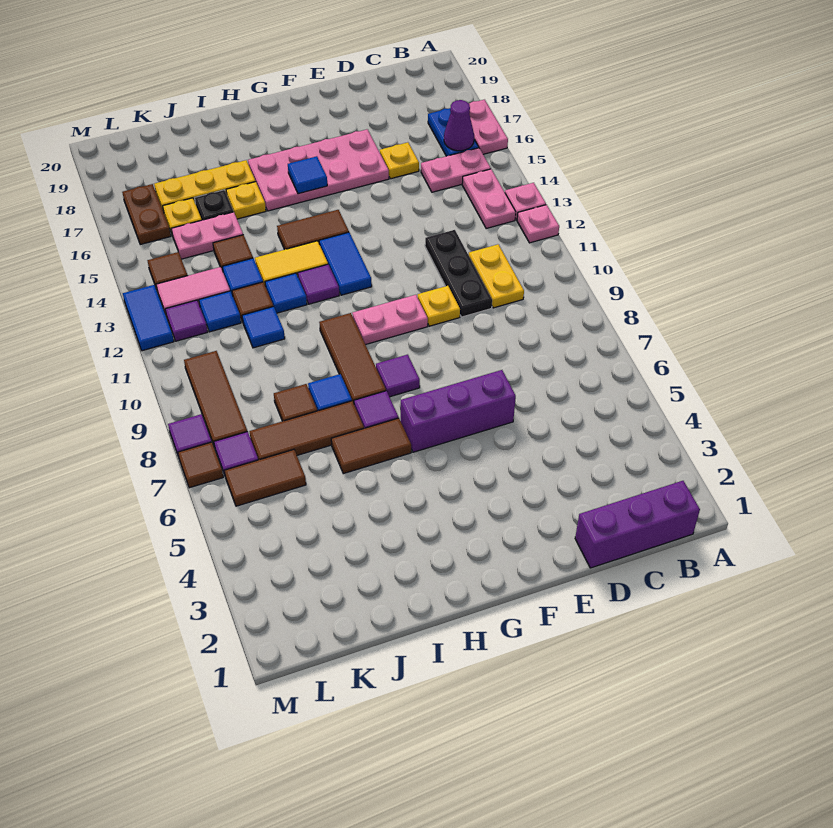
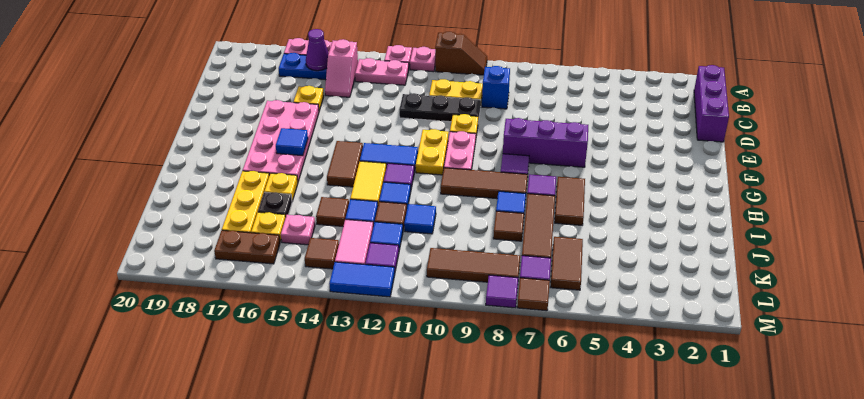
none -> brown slope A10:A11 level 1 top 11
pink plate B15:C15 level 1 -> pink slope B15:C15 level 1 top B
none -> blue brick C9 level 1
purple brick E6:G6 level 1 -> purple brick F6:F8 level 1
none -> yellow plate F11:G11 level 1
pink plate J15:K15 level 1 -> pink plate K15 level 1

